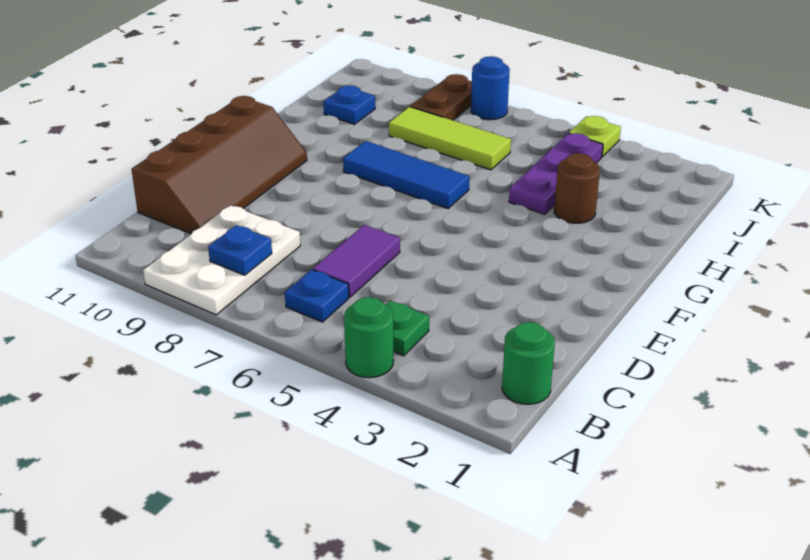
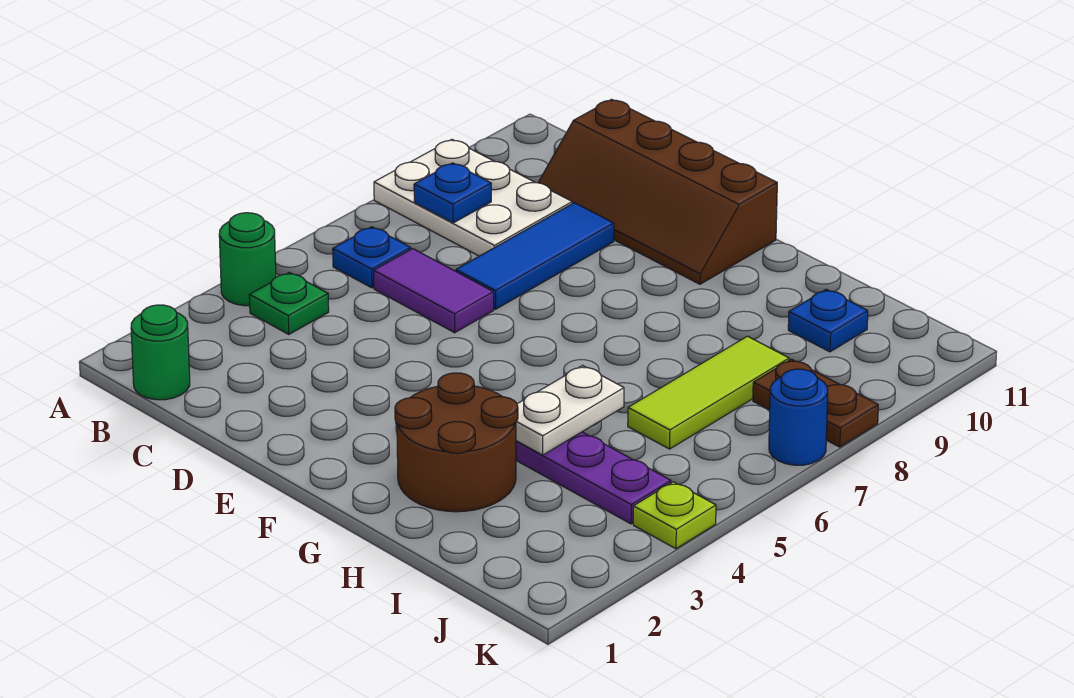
blue tile G6:G8 level 1 -> blue tile D7:D9 level 1
brown round brick H3 level 1 -> brown round brick G2:H3 level 1
none -> white plate H4:H5 level 2

